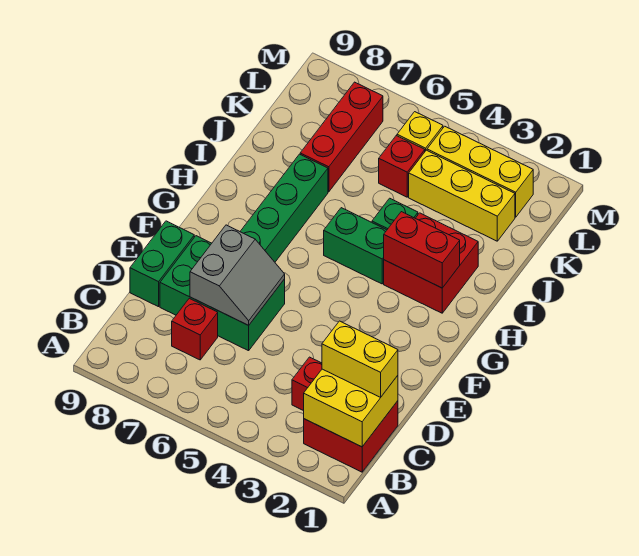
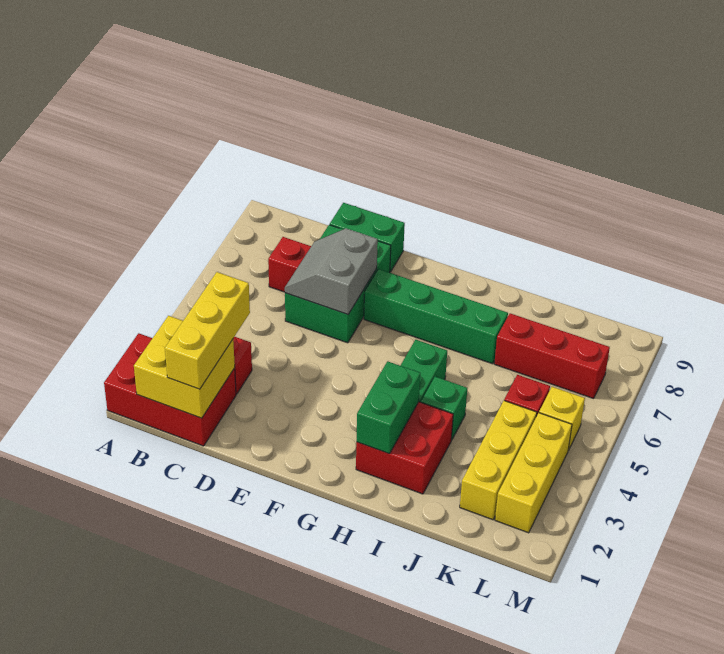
red brick B1:C2 level 1 -> red brick A1:C2 level 1
yellow brick C1:C2 level 3 -> yellow brick C1:C3 level 3
grey slope D6:E7 level 2 top 7 -> grey slope D6:E7 level 2 top E
red brick H2:H3 level 2 -> green brick H2:H3 level 2

